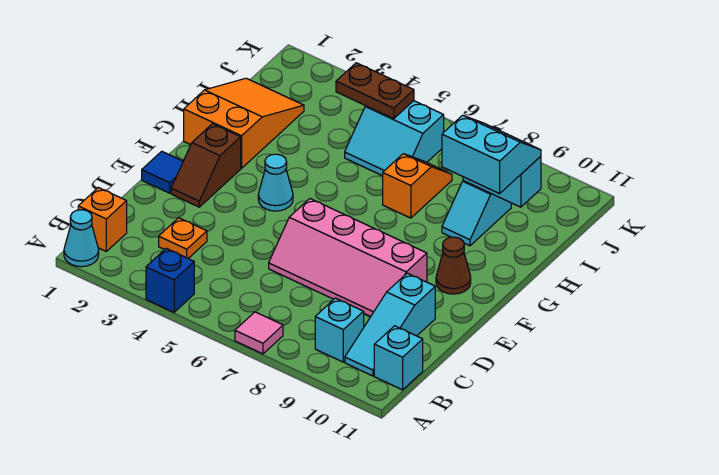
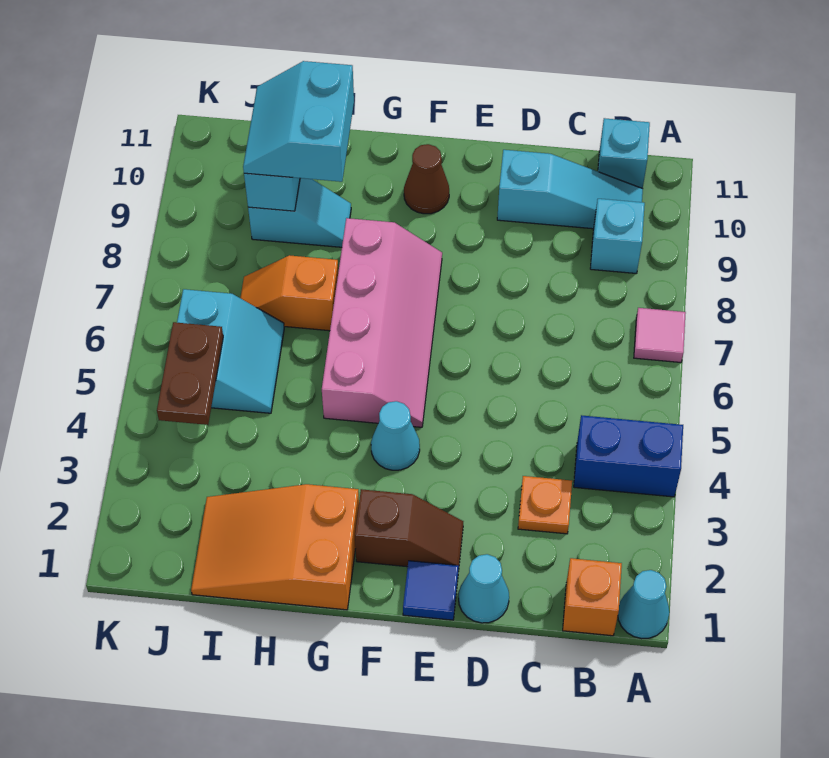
blue brick A4 level 1 -> blue brick A4:B4 level 1
none -> cyan cone D1 level 1
pink slope D6:E9 level 1 top E -> pink slope F5:G8 level 1 top G

